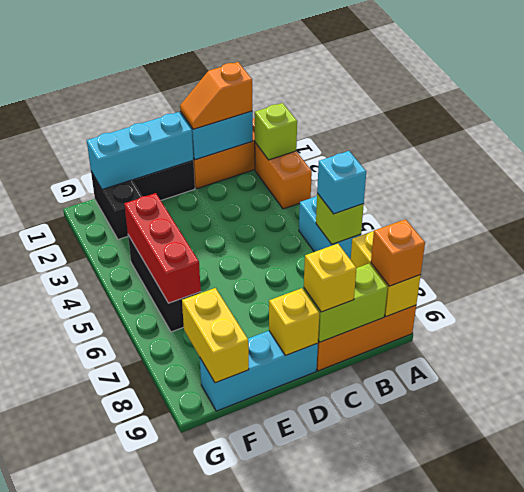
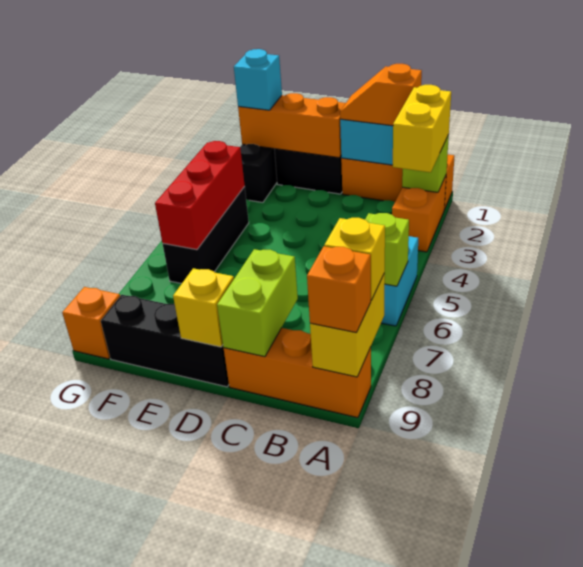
cyan brick A6 level 3 -> cyan brick F1 level 3
lime brick B9:C9 level 2 -> lime brick C8:C9 level 2
yellow brick C9 level 3 -> yellow brick A8 level 3
cyan brick D1:F1 level 2 -> orange brick D1:F1 level 2
cyan brick D9:F9 level 1 -> black brick D9:F9 level 1
yellow brick F8:F9 level 2 -> yellow brick A2:A3 level 3
none -> orange brick G9 level 1

